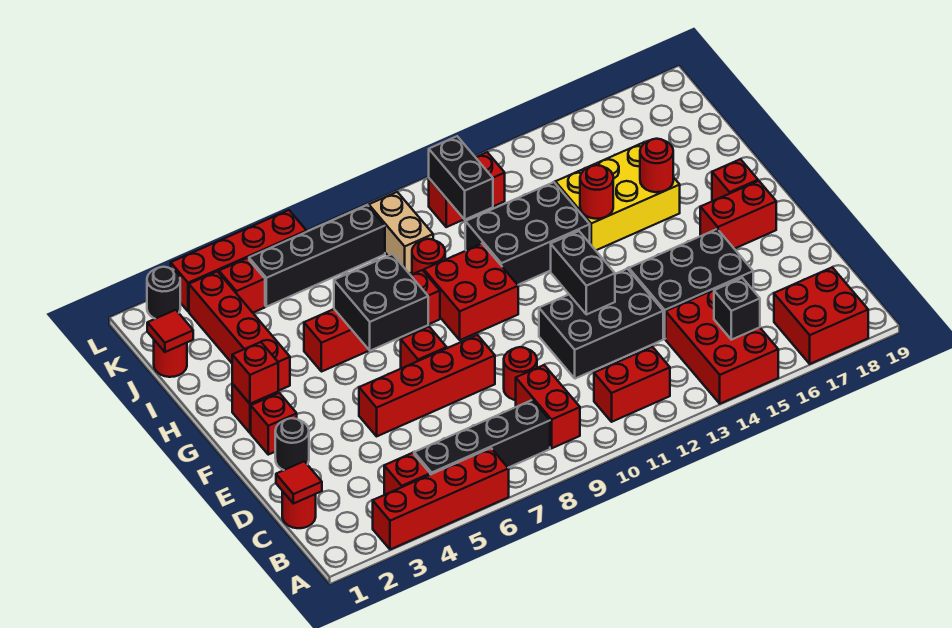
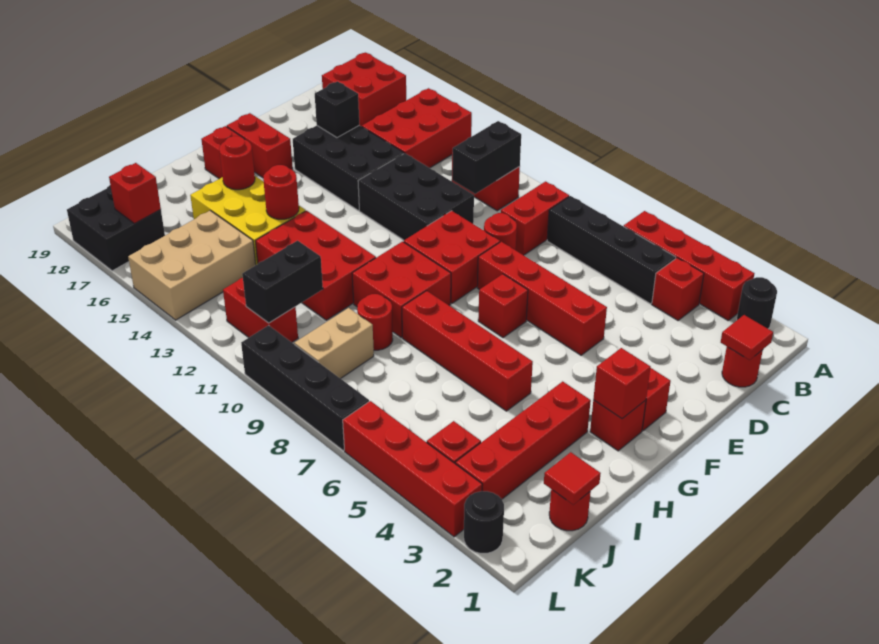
black brick B15 level 2 -> black brick D16 level 2
black round brick E2 level 1 -> black round brick A2 level 1
none -> red brick E9:F10 level 1
black brick E12:F12 level 2 -> black brick B11:C11 level 2
black brick G6:H7 level 2 -> black brick K17:L18 level 1
black brick H11:I13 level 1 -> red brick H11:I13 level 1
none -> tan brick J14:L15 level 1
black brick K5:K8 level 1 -> black brick L7:L10 level 1
none -> red brick K17 level 2

